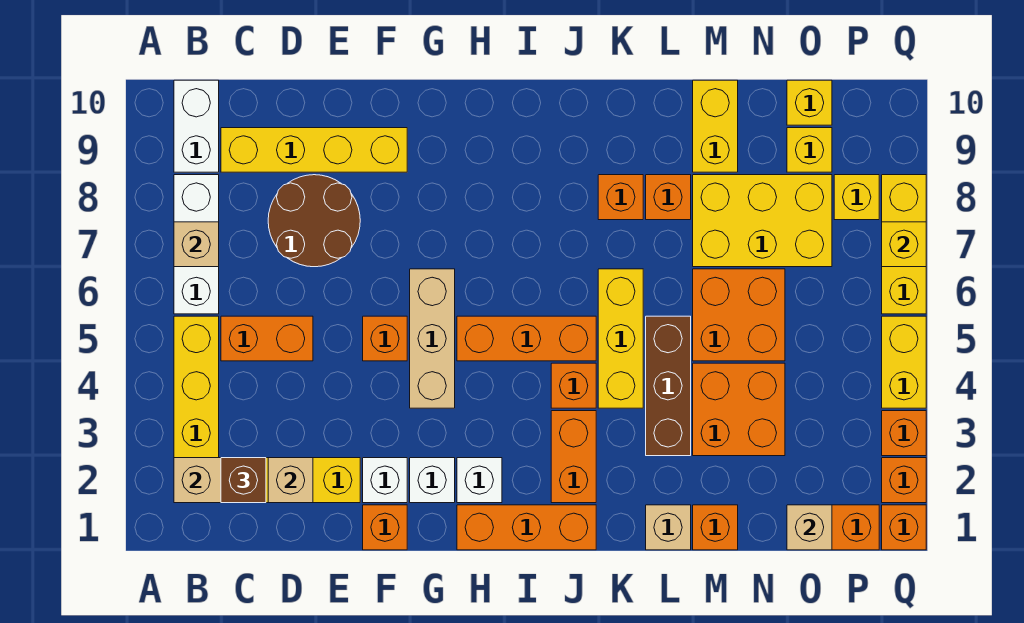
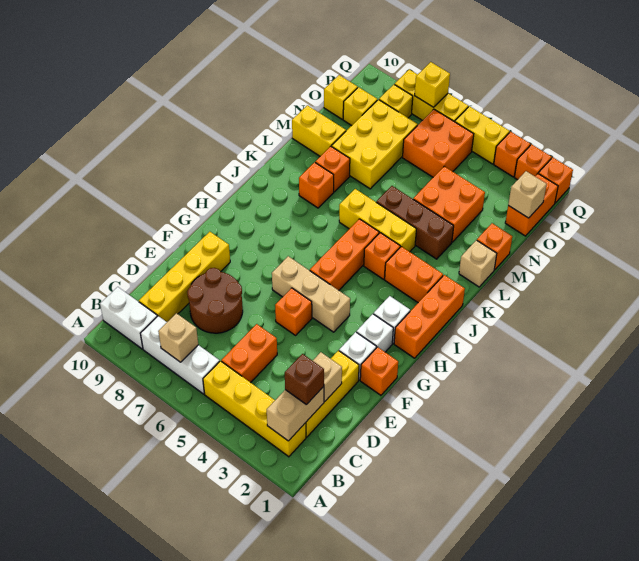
orange brick M5:N6 level 1 -> orange brick O5:P6 level 1

